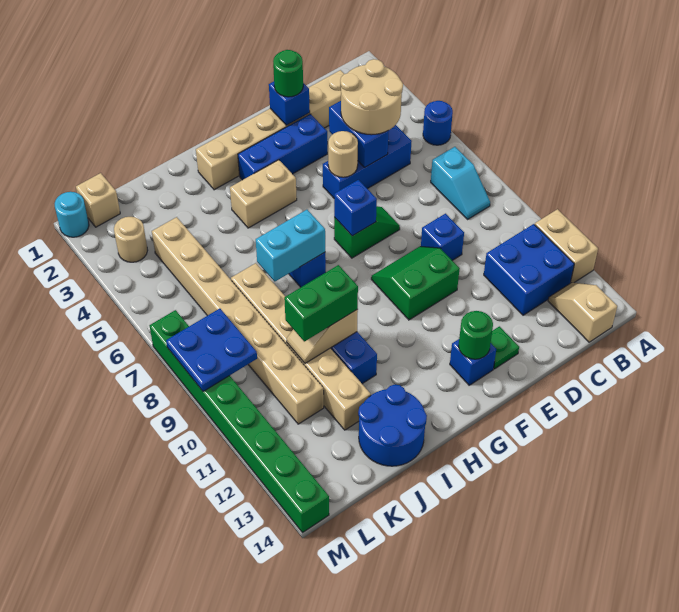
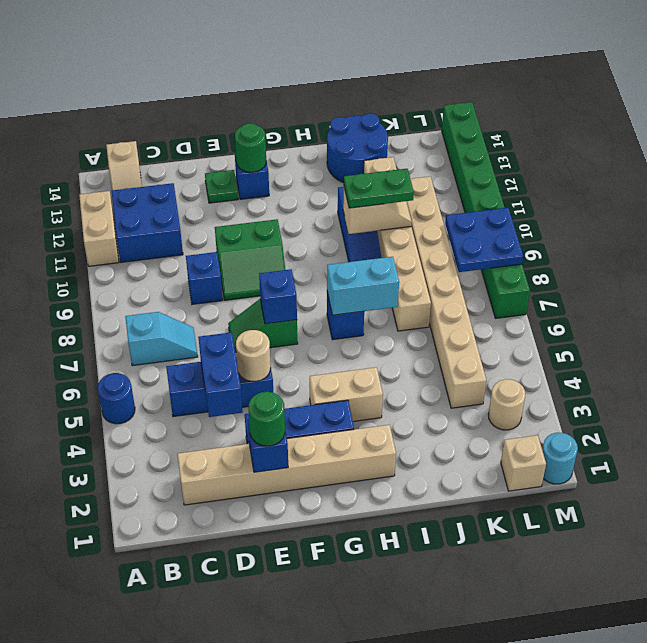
cyan slope B7:B8 level 1 top 7 -> cyan slope B7:C7 level 1 top B
tan round brick C4:D5 level 3 -> none
green brick I10:J10 level 3 -> green plate I10:J10 level 3

